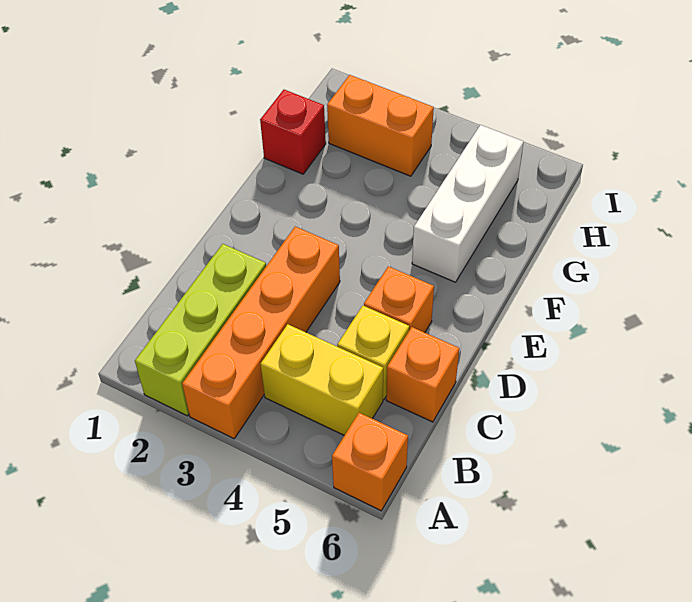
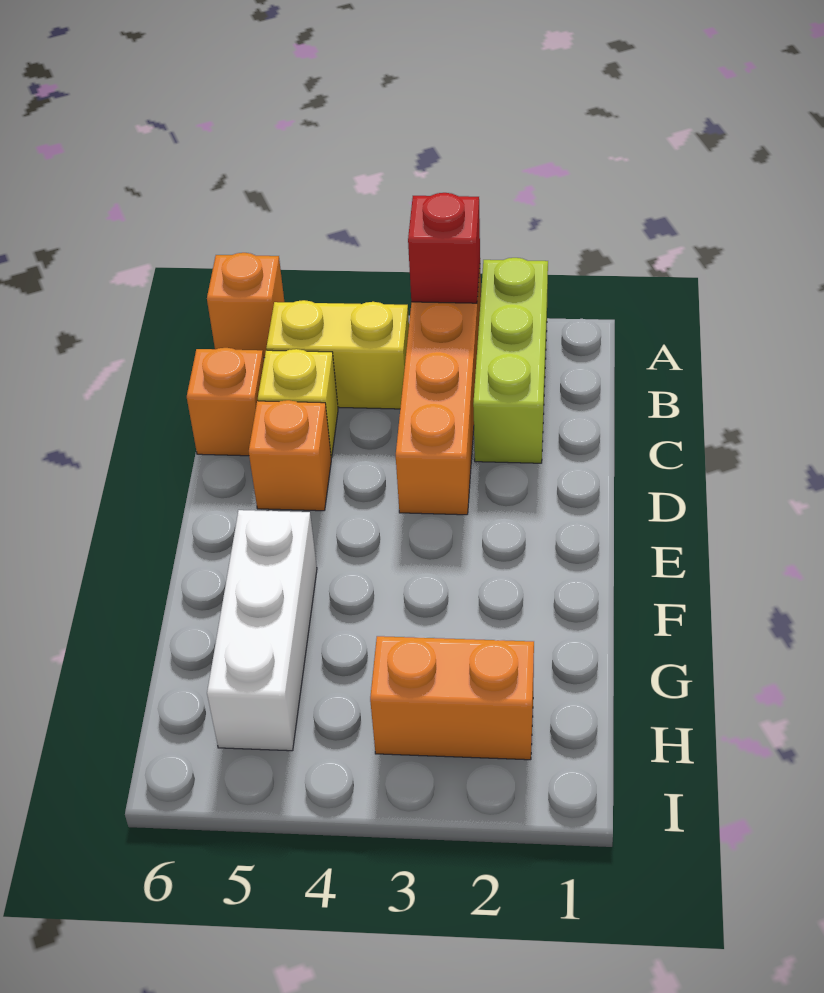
red brick G1 level 1 -> red brick A3 level 2

